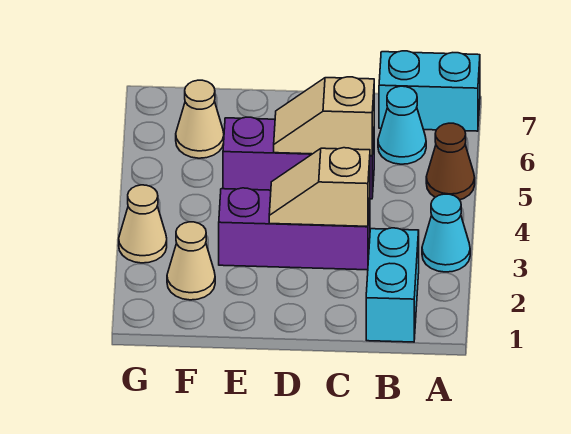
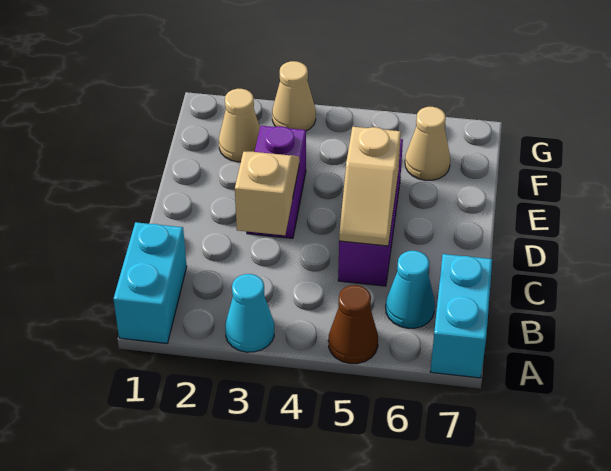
cyan brick B1:B2 level 1 -> cyan brick A1:B1 level 1
purple brick C3:E3 level 1 -> purple brick D3:E3 level 1
tan slope C5:D5 level 2 top C -> tan slope C5:D5 level 2 top D

